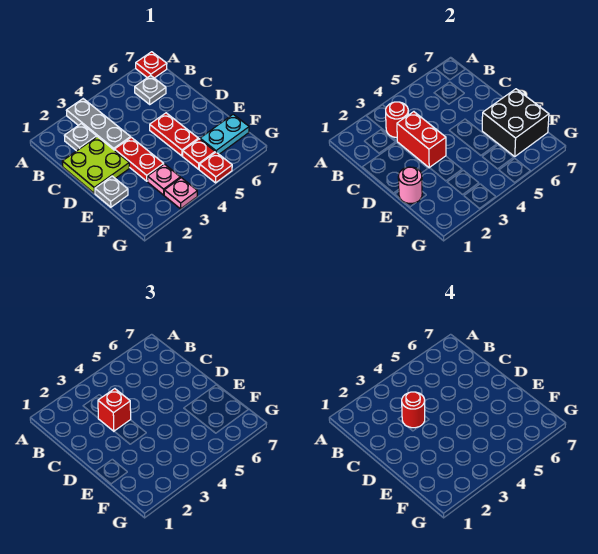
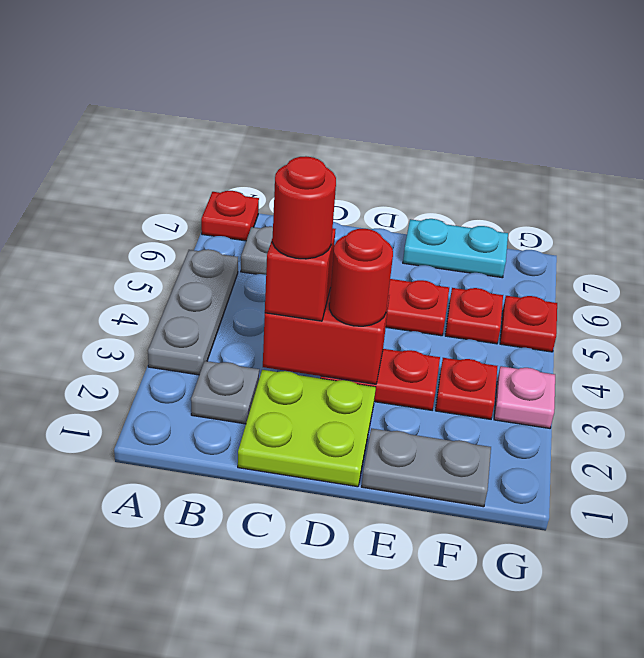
grey plate A3:C3 level 1 -> grey plate A3:A5 level 1
red round brick B3 level 2 -> red round brick D3 level 3
grey plate E1 level 1 -> grey plate E1:F1 level 1
pink round brick E1 level 2 -> none
black brick E6:F7 level 2 -> none
pink plate F3 level 1 -> red plate F3 level 1
cyan plate F6:F7 level 1 -> cyan plate E7:F7 level 1

